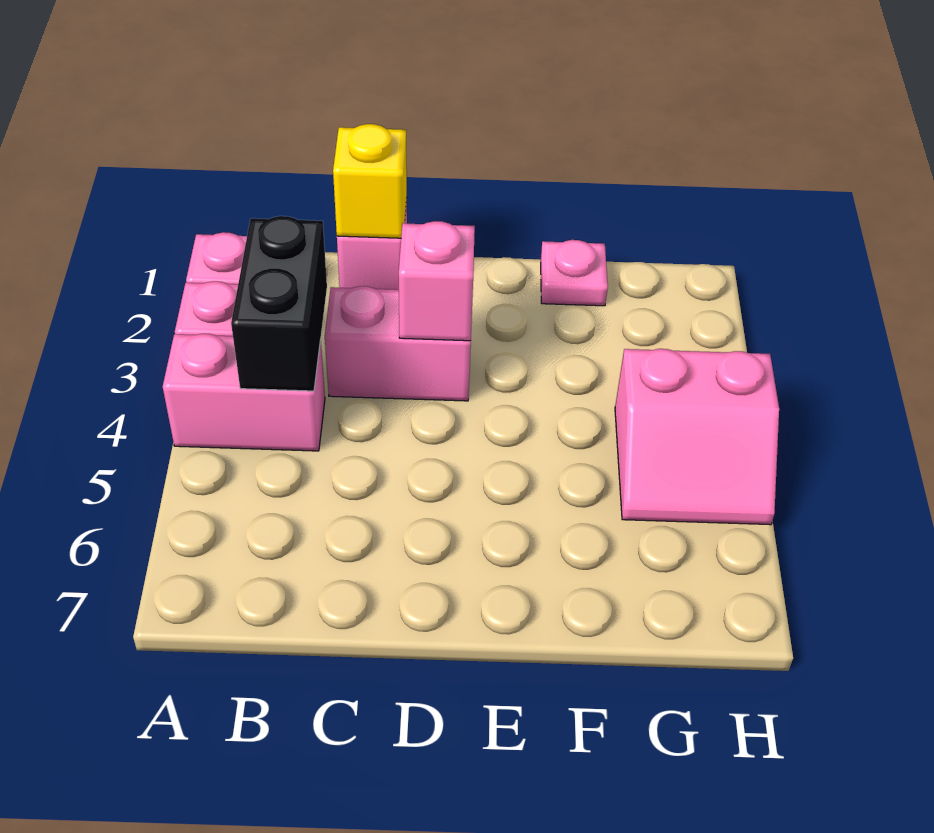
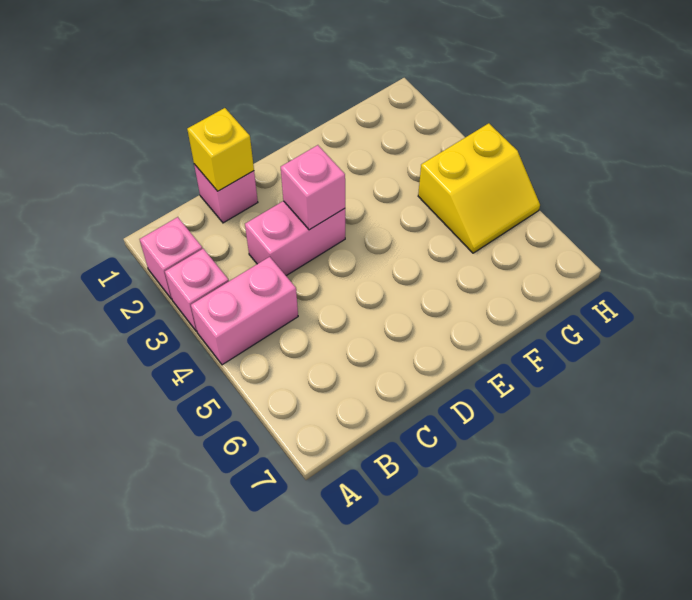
black brick B3:B4 level 2 -> none
pink plate F1 level 1 -> none
pink slope G4:H5 level 1 top 4 -> yellow slope G4:H5 level 1 top 4

